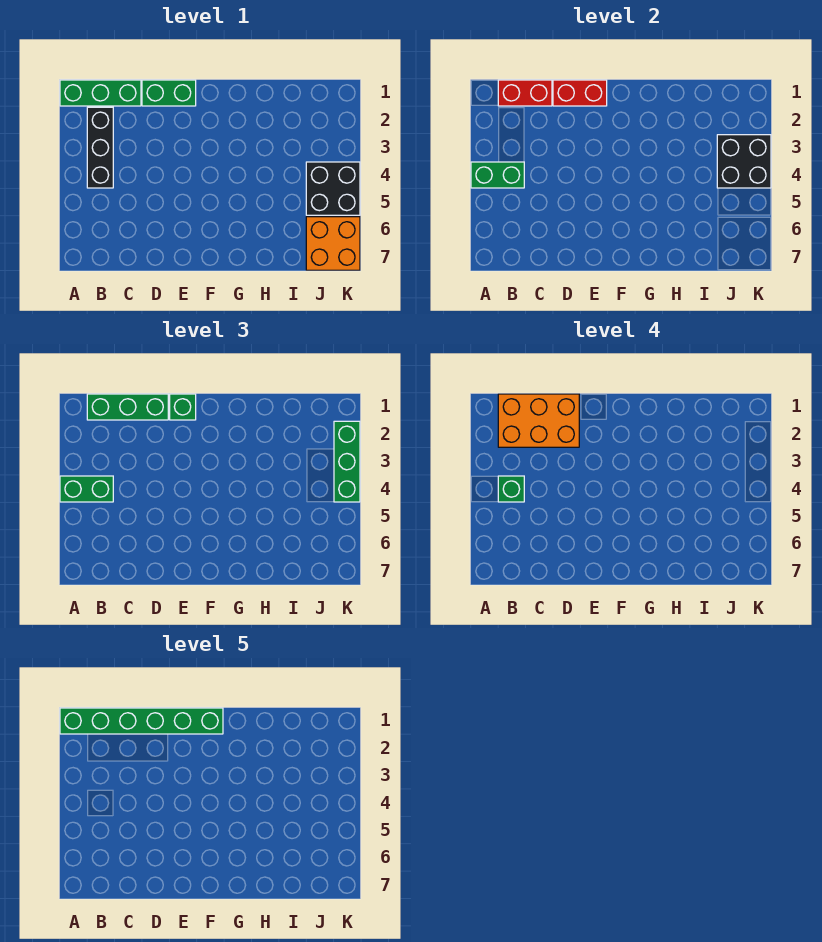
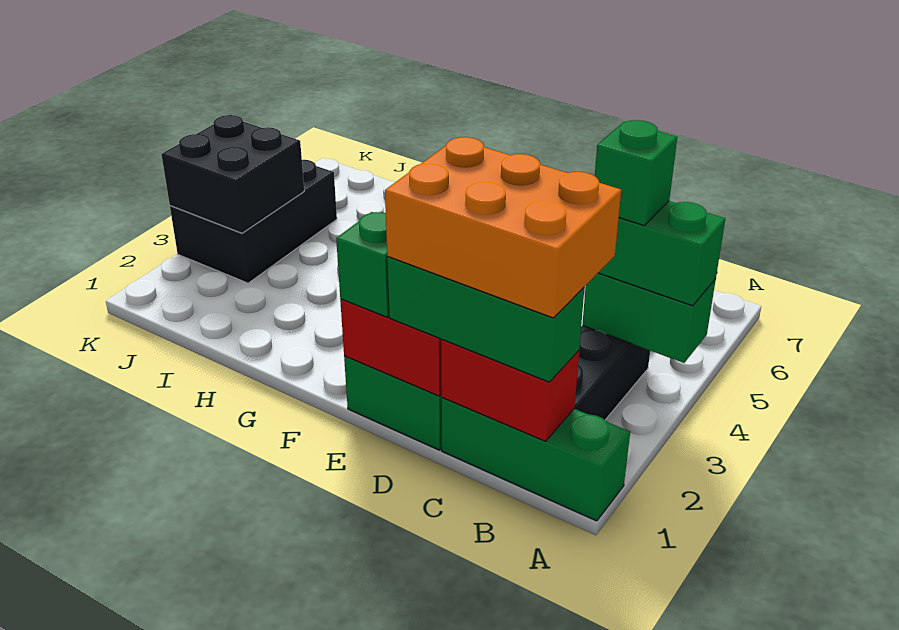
green brick A1:F1 level 5 -> none
black brick J4:K5 level 1 -> black brick J3:K5 level 1
orange brick J6:K7 level 1 -> none
green brick K2:K4 level 3 -> none

